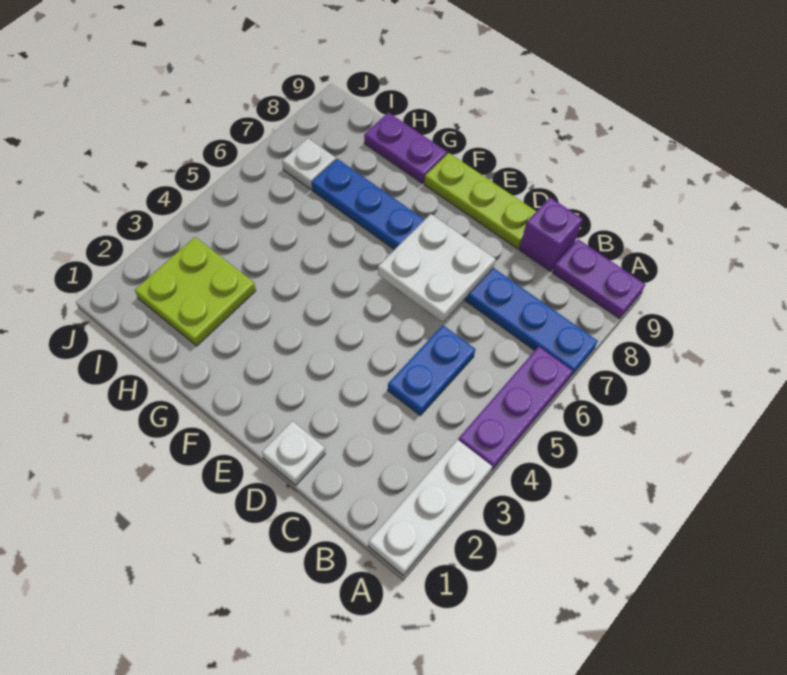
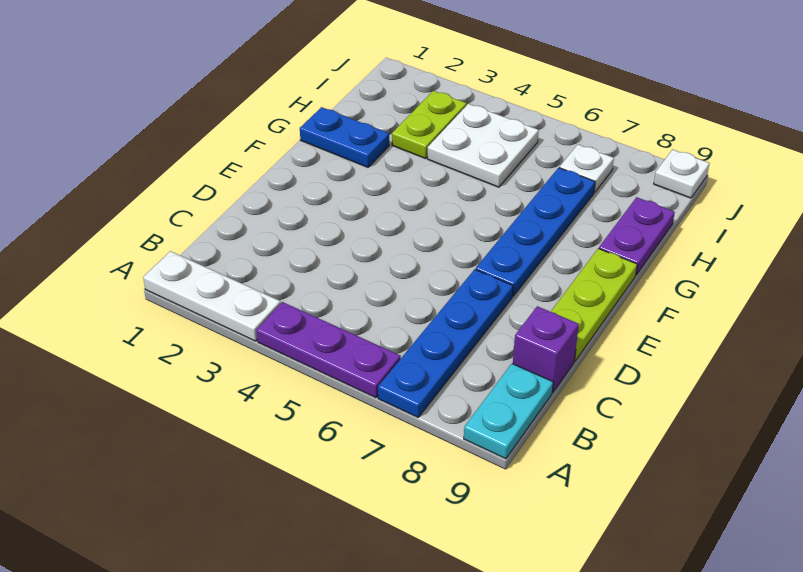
purple plate A9:B9 level 1 -> cyan plate A9:B9 level 1
blue plate C4:C5 level 1 -> blue plate G1:G2 level 1
white plate D1 level 1 -> white plate J9 level 1
white plate D6:E7 level 2 -> white plate H4:I5 level 1
lime plate H2:I3 level 1 -> lime plate H3:I3 level 1

